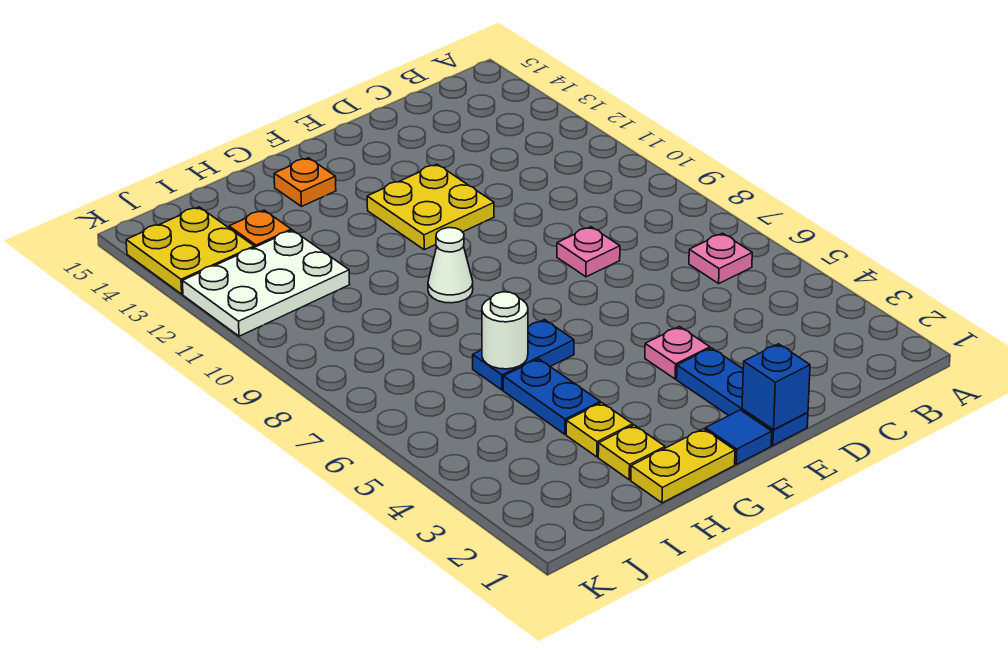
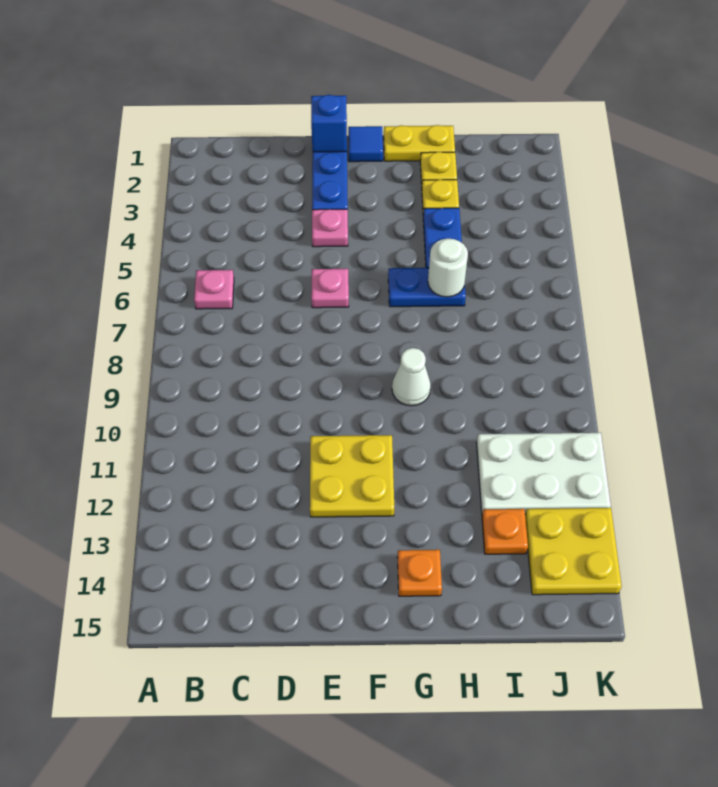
pink plate D8 level 1 -> pink plate E6 level 1

